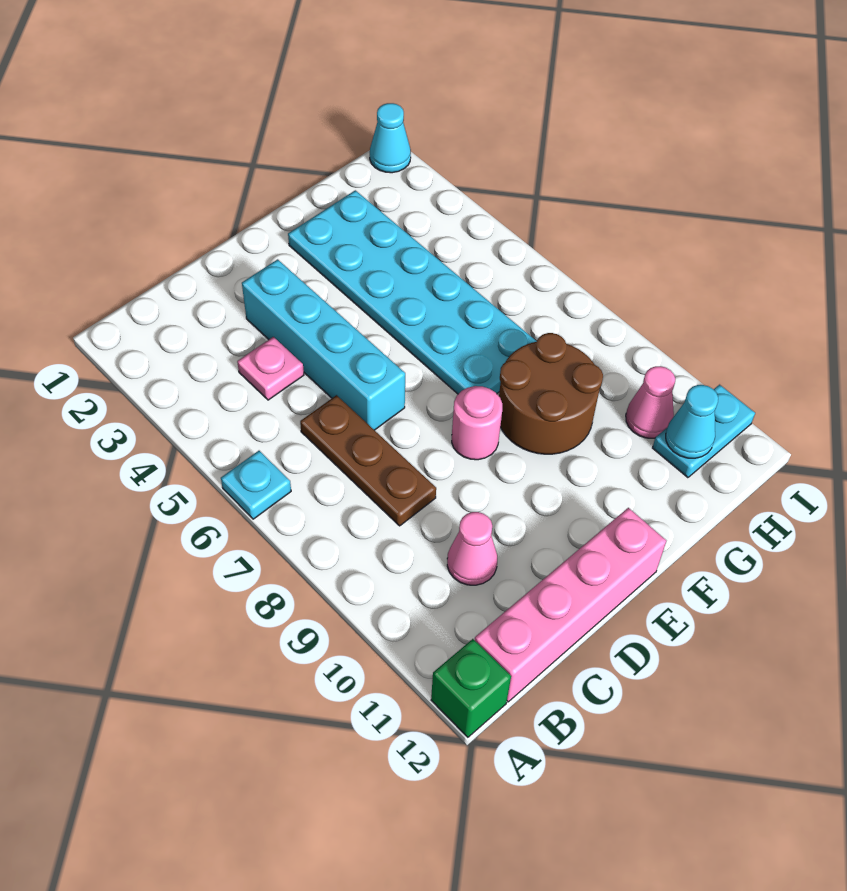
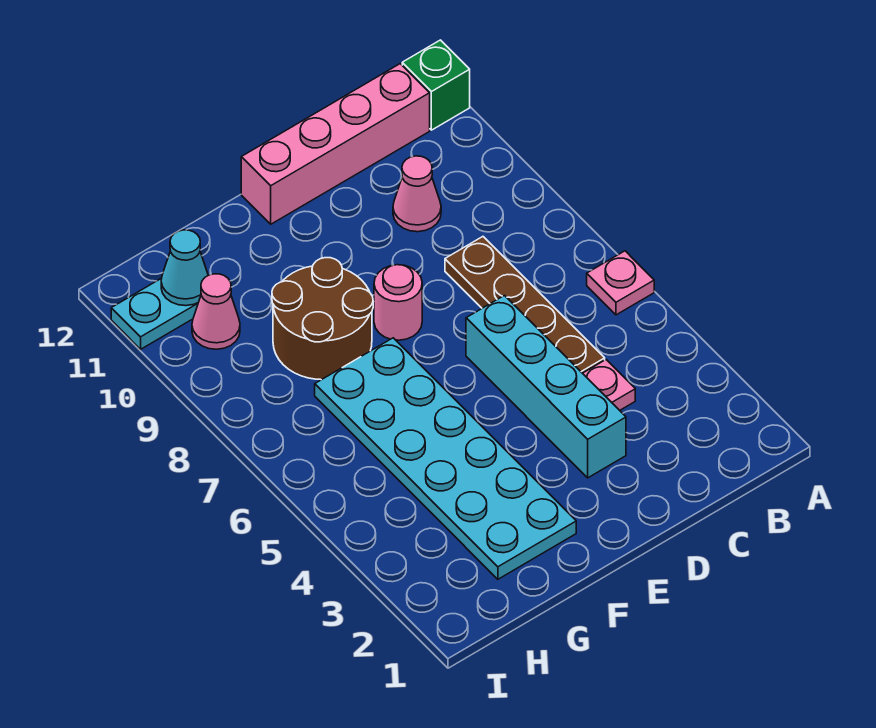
cyan plate A6 level 1 -> pink plate A6 level 1
brown plate C6:C8 level 1 -> brown plate C5:C8 level 1
cyan cone I1 level 1 -> none

